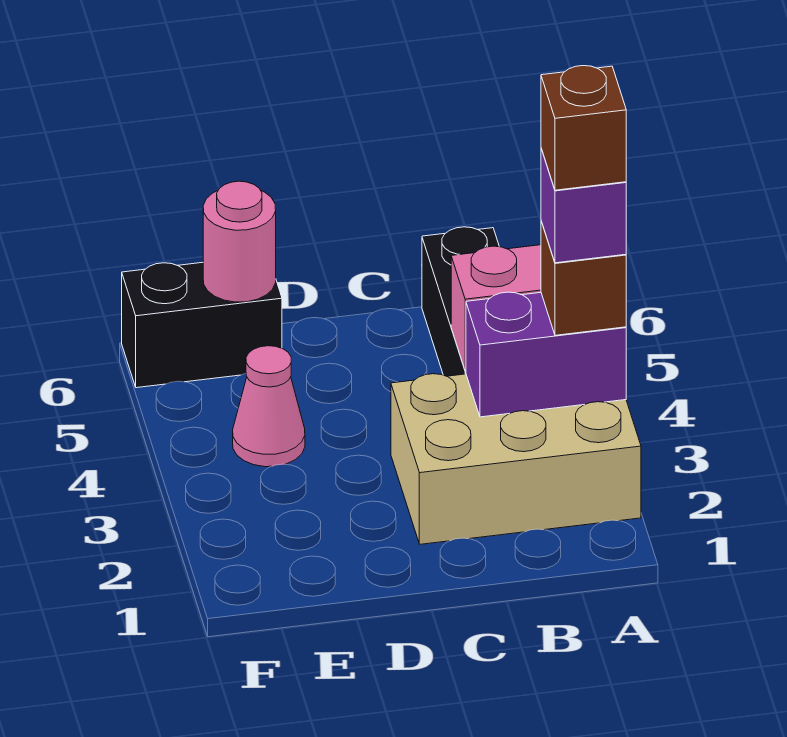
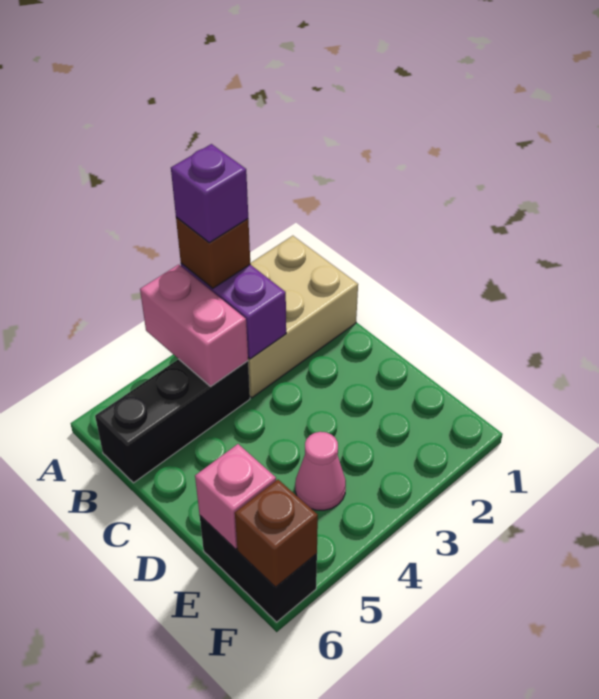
tan brick A2:C3 level 1 -> tan brick A1:B3 level 1
brown brick A3 level 5 -> brown brick F6 level 2
pink round brick E6 level 2 -> pink brick E6 level 2

